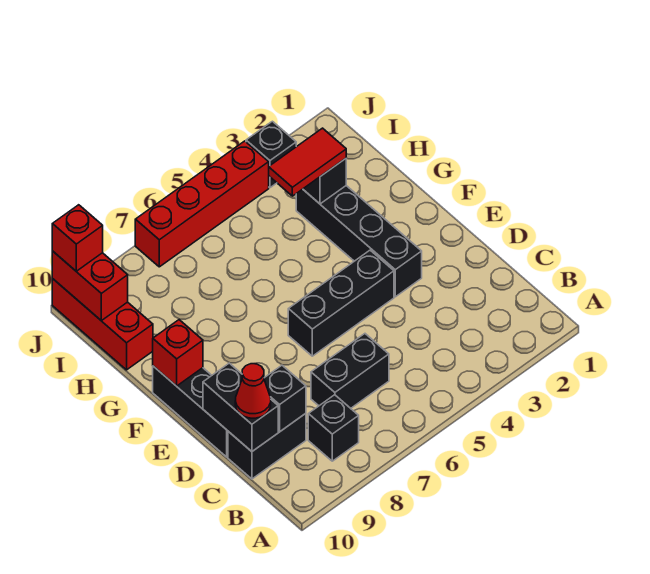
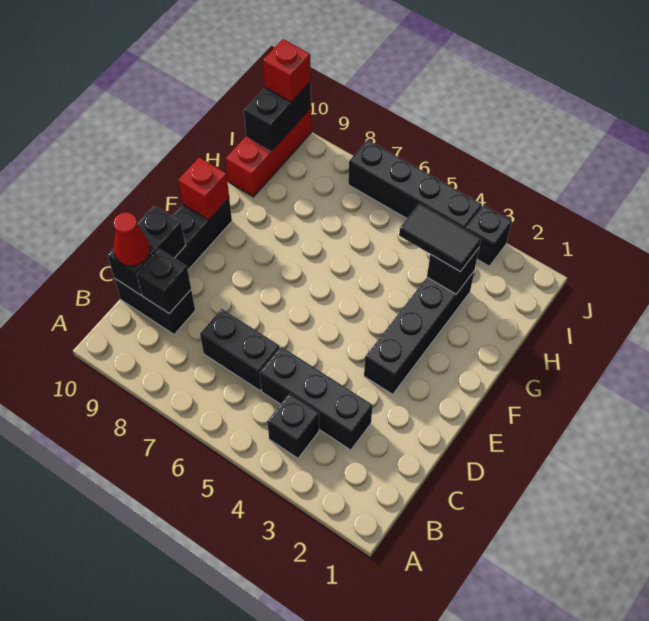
black brick B8 level 1 -> black brick B4 level 1
black brick E4:E6 level 1 -> black brick C3:C5 level 1
red tile H3:H4 level 3 -> black tile H3:H4 level 3
red brick I10:J10 level 2 -> black brick I10:J10 level 2
red brick J4:J7 level 1 -> black brick J4:J7 level 1

